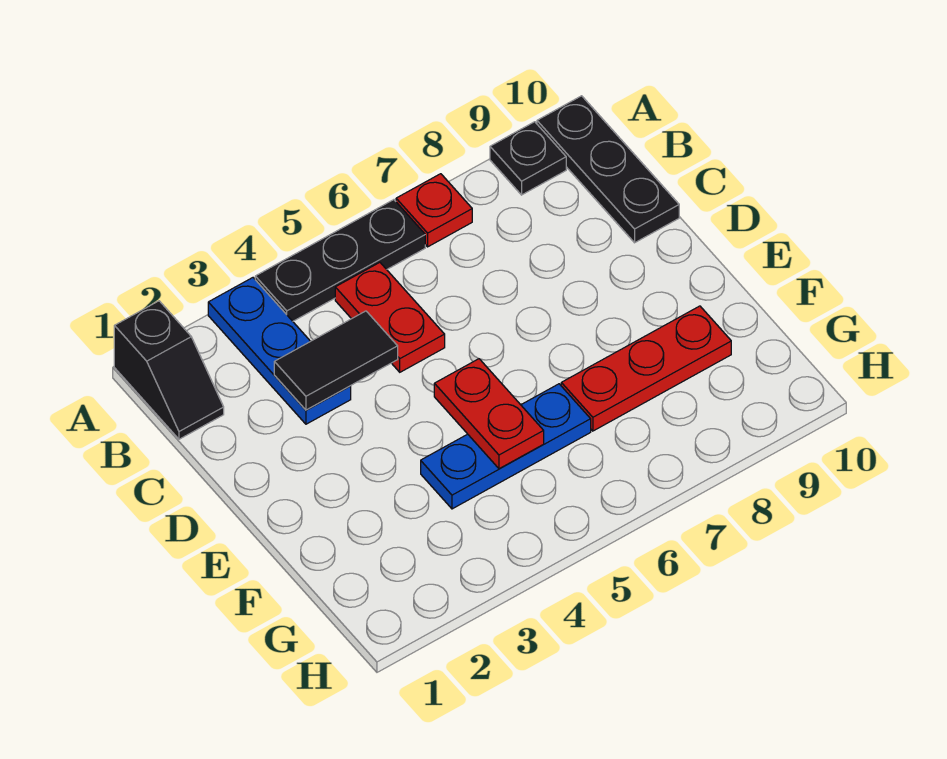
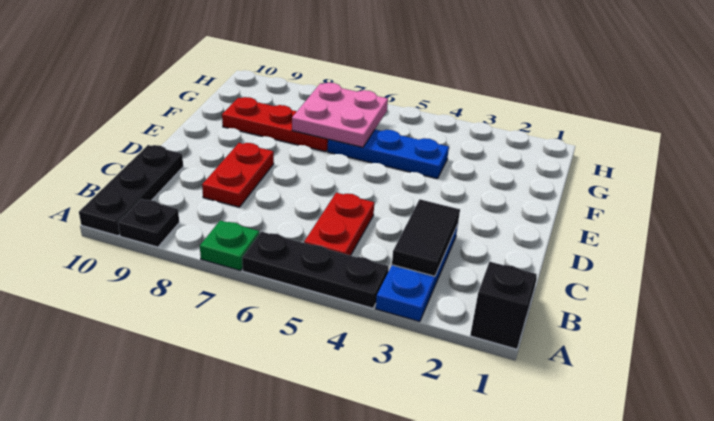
red plate A7 level 1 -> green plate A7 level 1
black tile C3:C4 level 2 -> black tile B3:C3 level 2
red plate E5:F5 level 2 -> red plate C8:D8 level 1
none -> pink plate F6:G7 level 2

